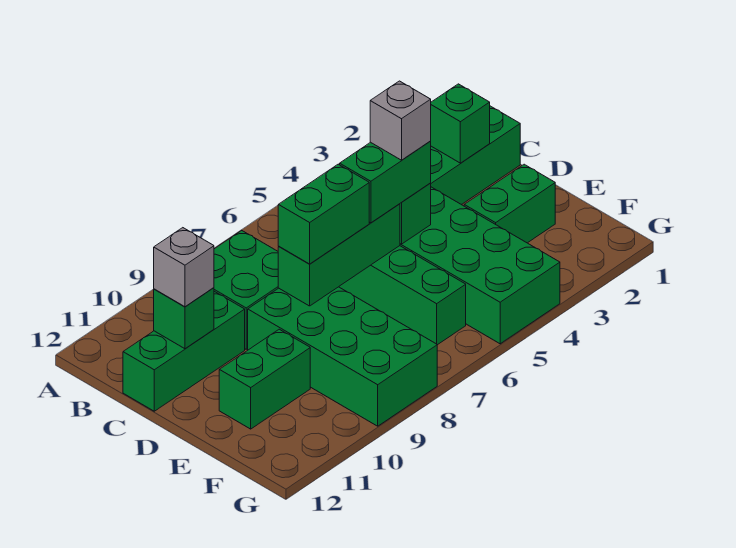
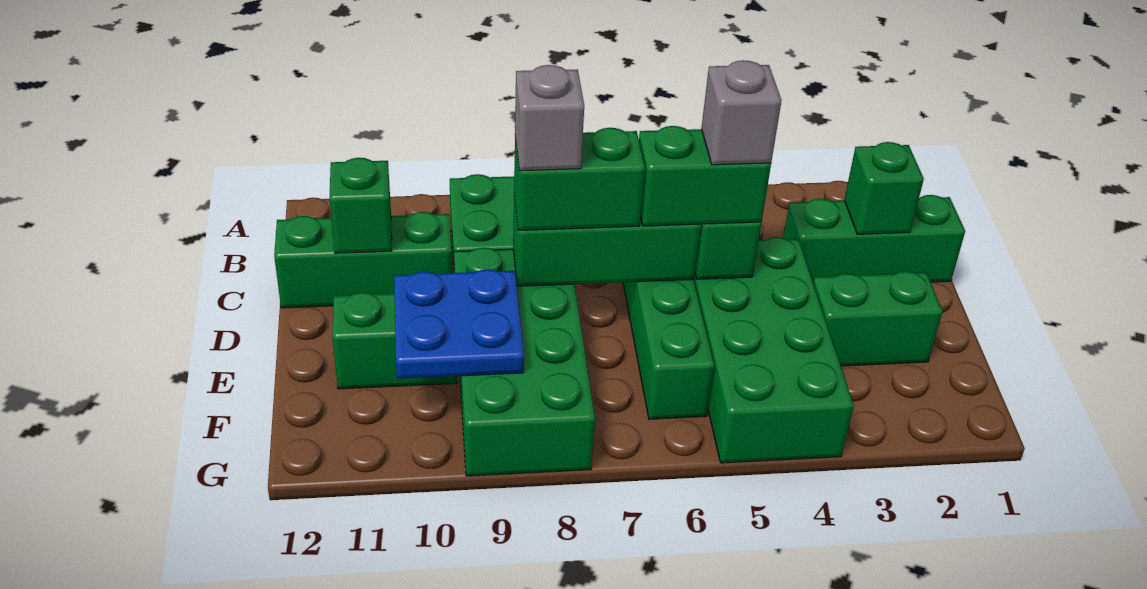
grey brick C11 level 3 -> grey brick D8 level 4
none -> blue plate E9:F10 level 2

